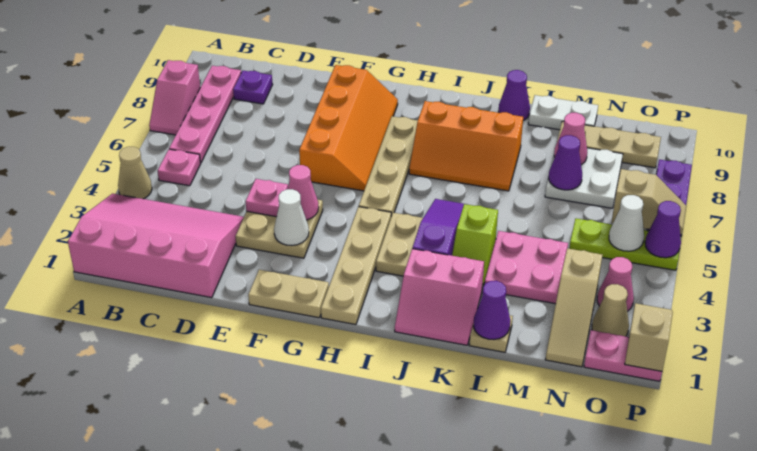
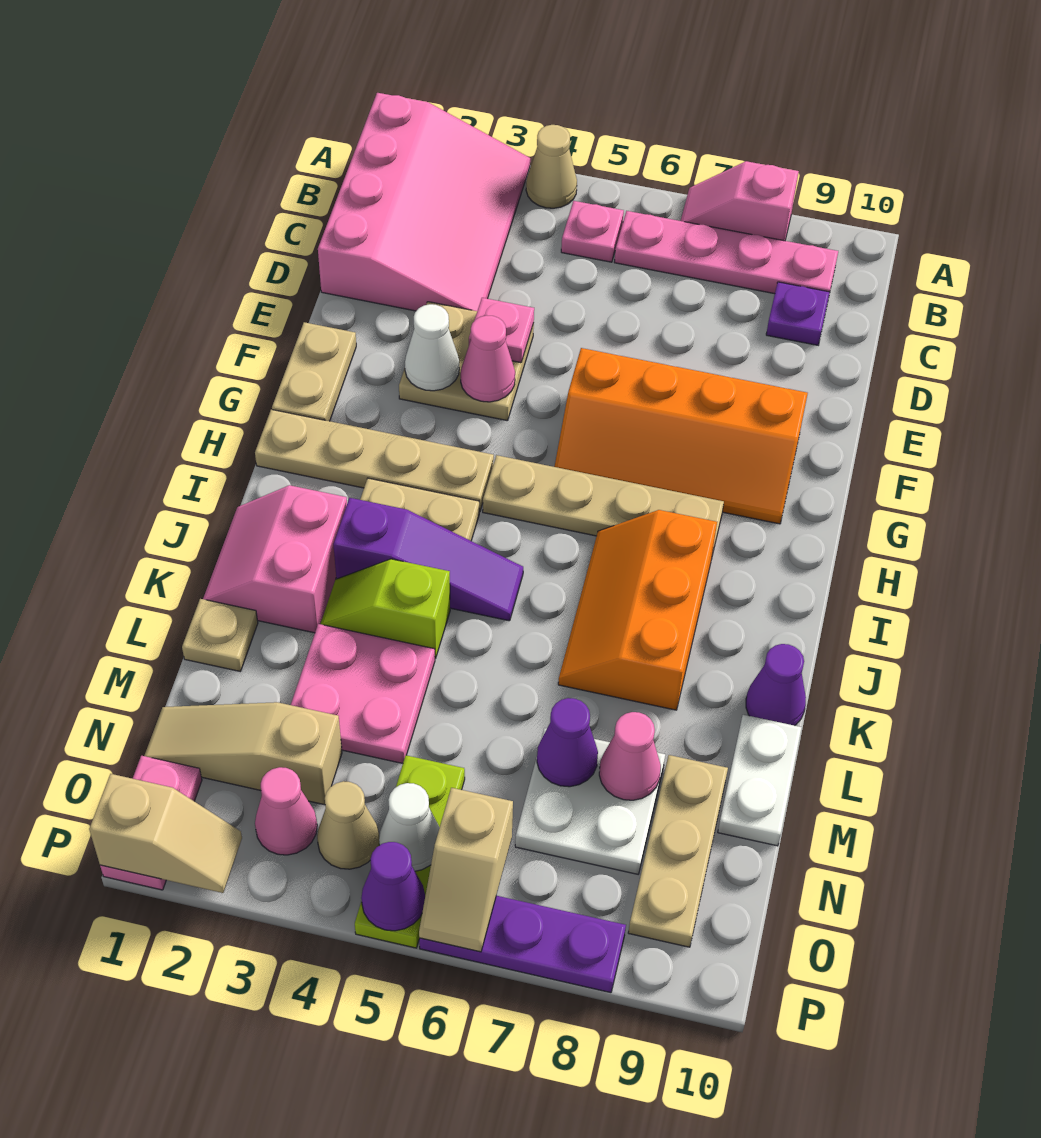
purple cone L1 level 2 -> none
tan cone O2 level 1 -> tan cone O4 level 1

